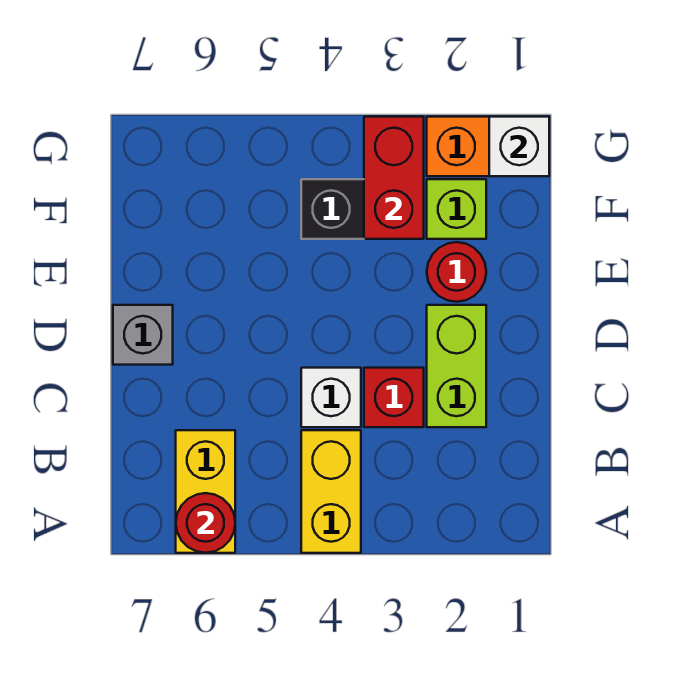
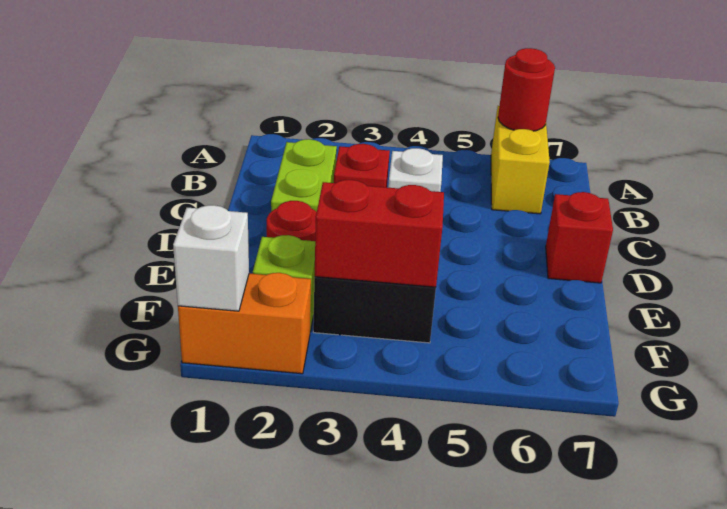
yellow brick A4:B4 level 1 -> none
grey brick D7 level 1 -> red brick D7 level 1
red brick F3:G3 level 2 -> red brick F3:F4 level 2

